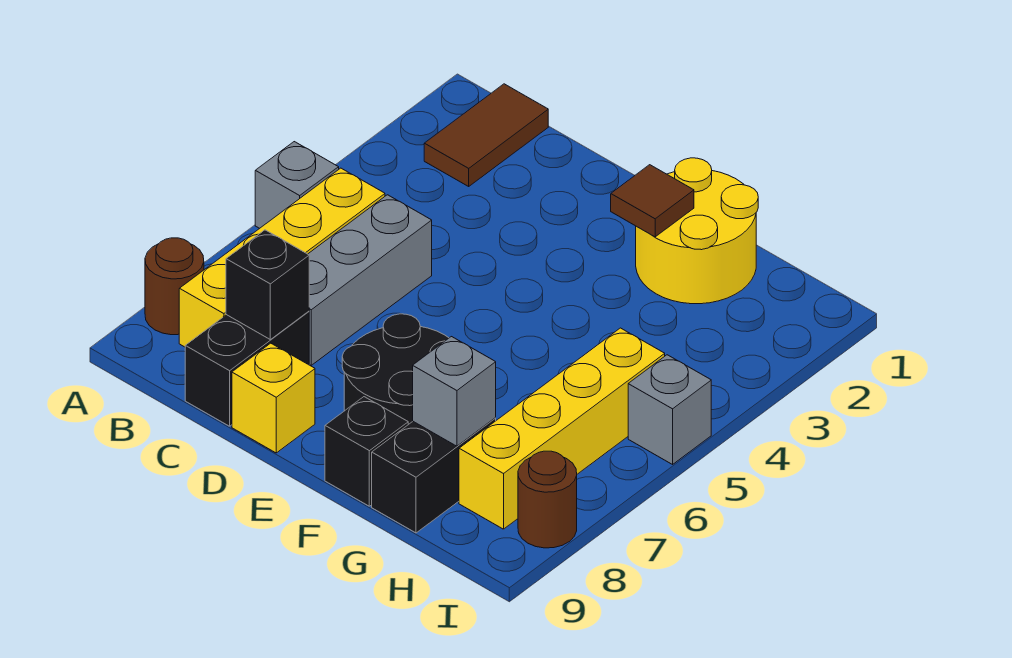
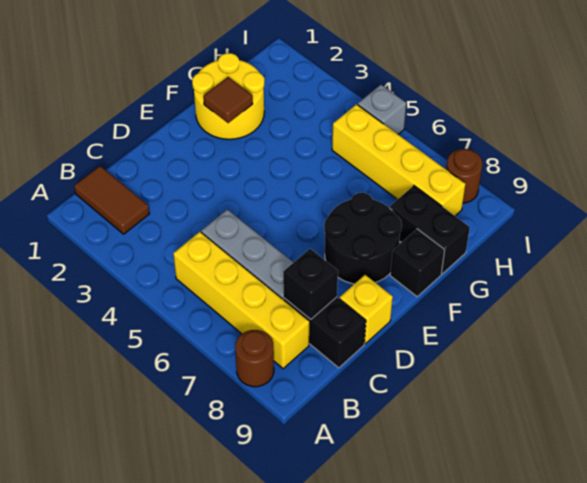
grey brick A5 level 1 -> none
grey brick G8 level 2 -> none

